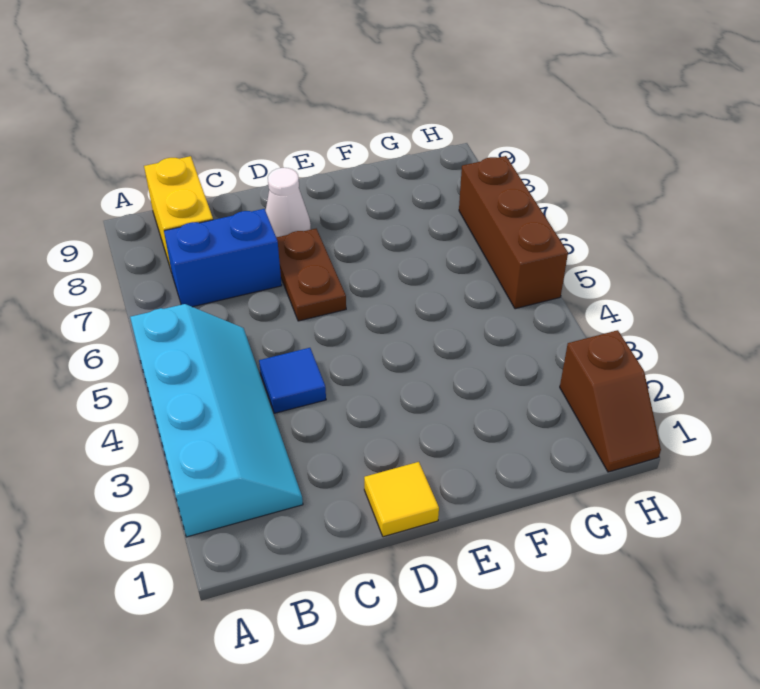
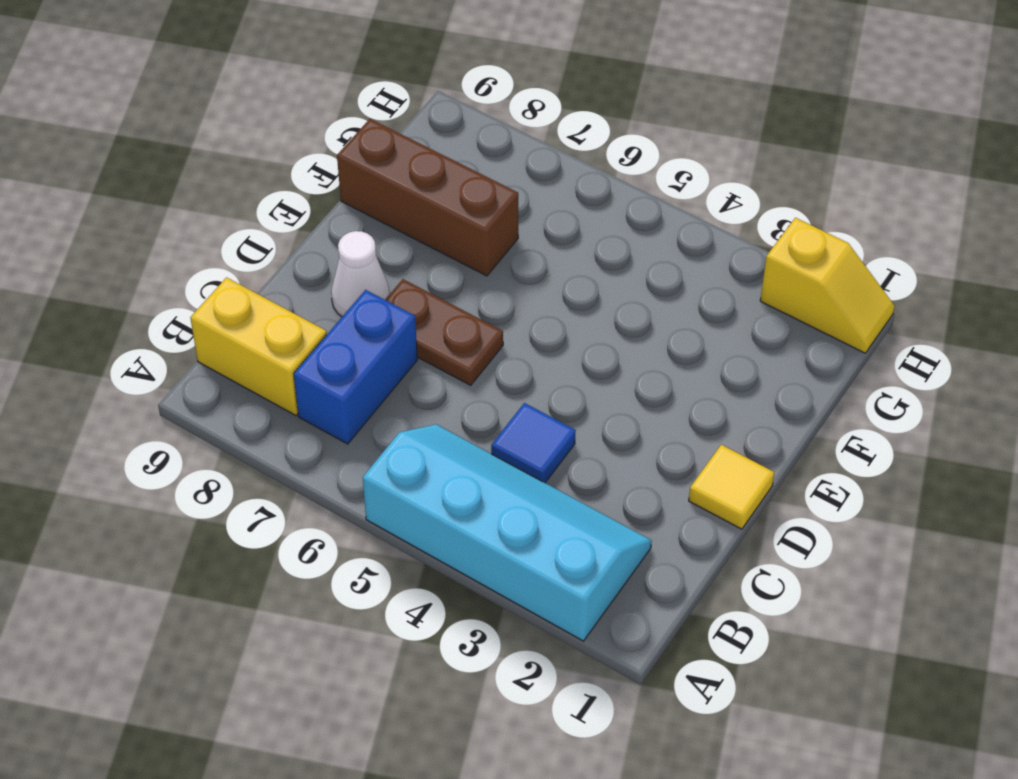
brown slope H1:H2 level 1 top 2 -> yellow slope H1:H2 level 1 top 2
brown brick H5:H7 level 1 -> brown brick F7:F9 level 1

